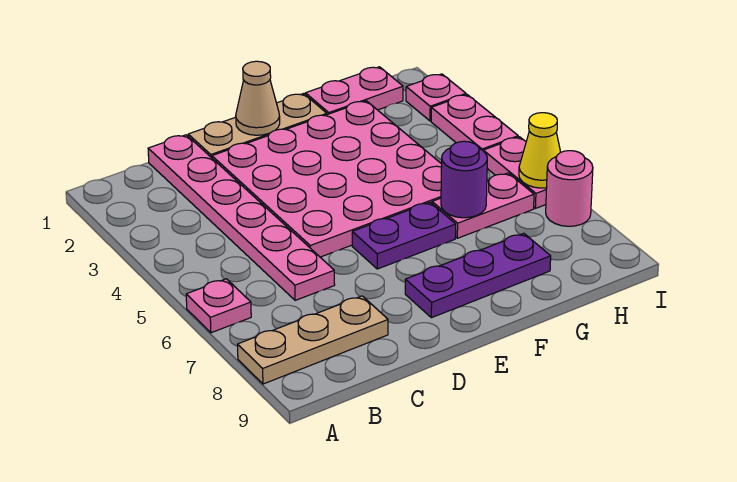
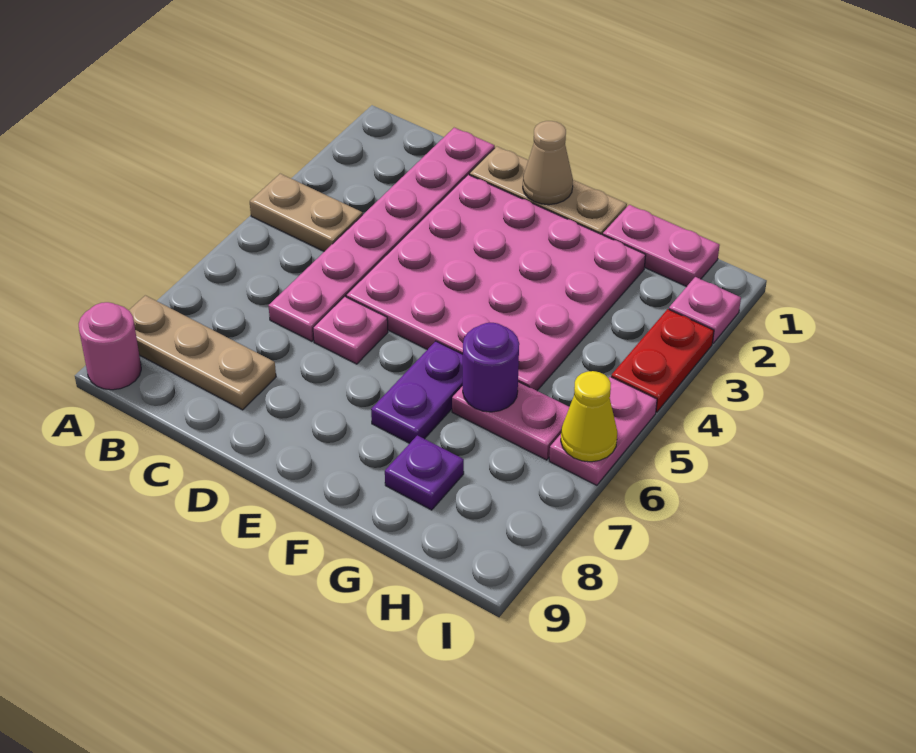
none -> tan plate A4:B4 level 1
pink plate A6 level 1 -> pink plate D6 level 1
purple plate E6:F6 level 1 -> purple plate F6:F7 level 1
purple plate E8:G8 level 1 -> purple plate G8 level 1
pink plate I3:I4 level 1 -> red plate I3:I4 level 1
pink round brick I7 level 1 -> pink round brick A9 level 1

